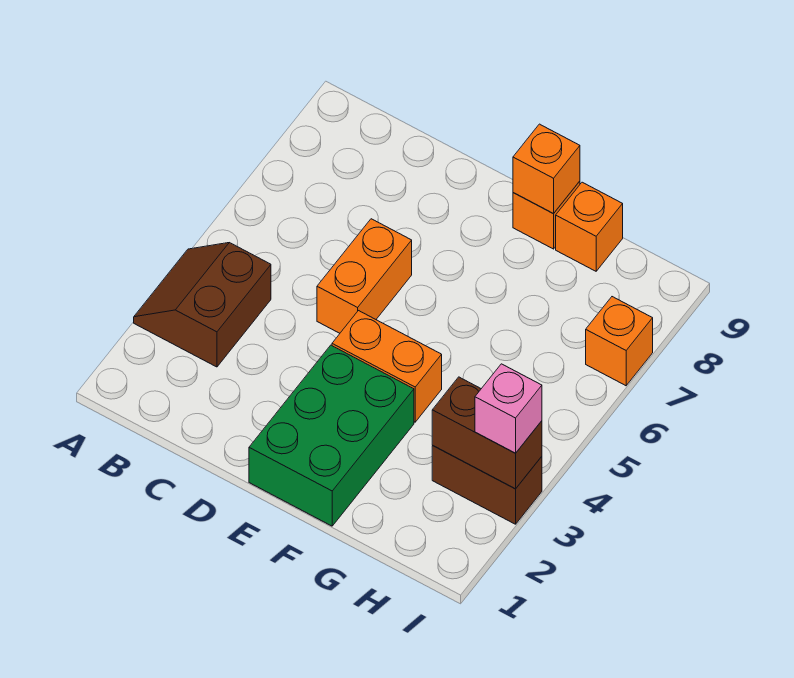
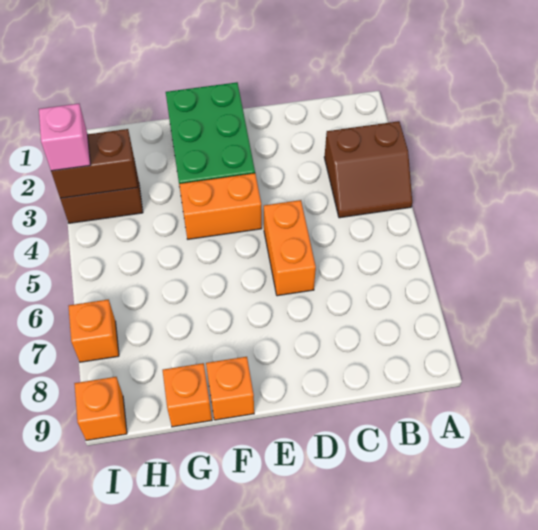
brown slope A3:B4 level 1 top B -> brown slope A3:B4 level 1 top 3
orange brick F9 level 2 -> orange brick I9 level 1

